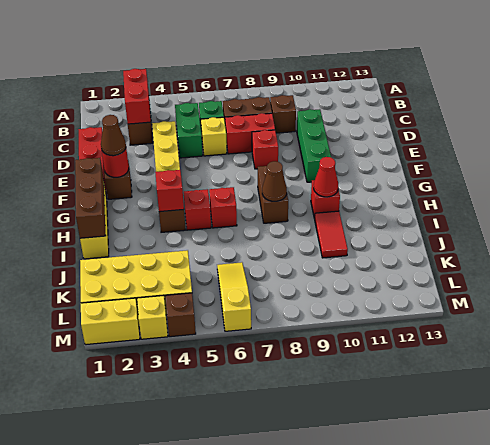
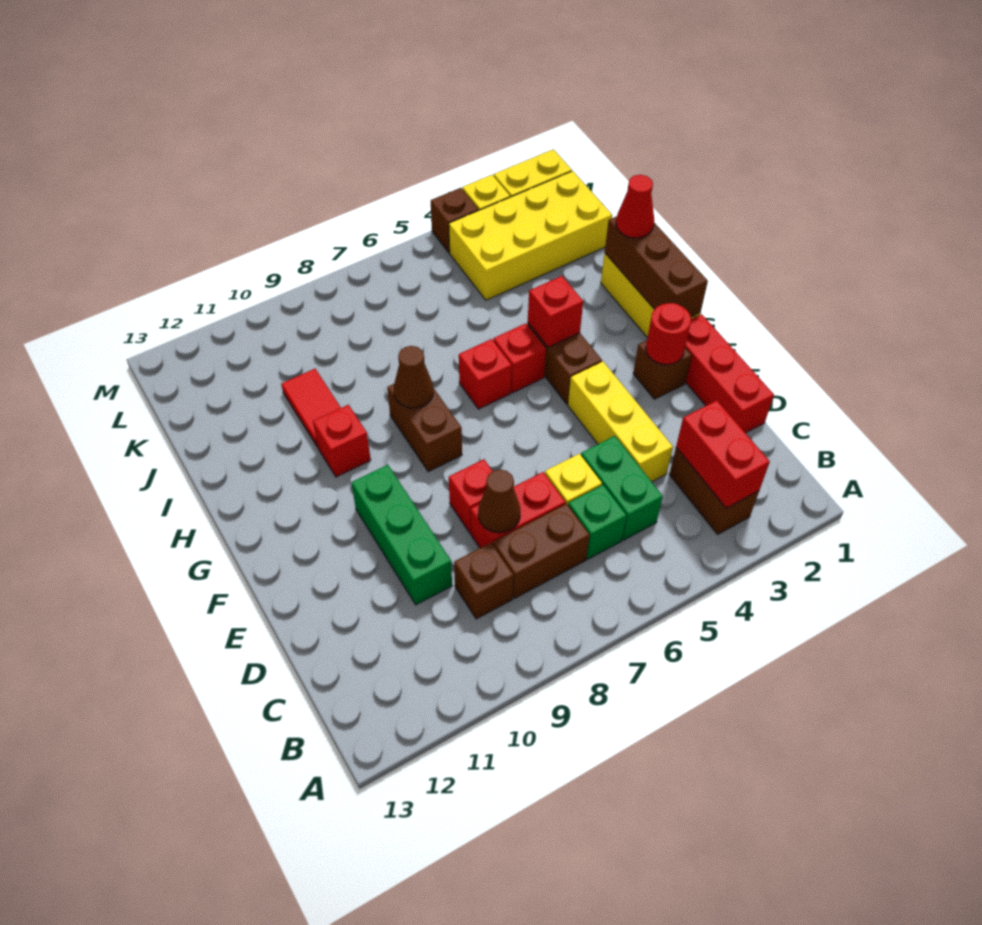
brown cone F2 level 3 -> brown cone D8 level 2
red cone H10 level 2 -> red cone I1 level 3
yellow slope K6:M6 level 1 top M -> none

